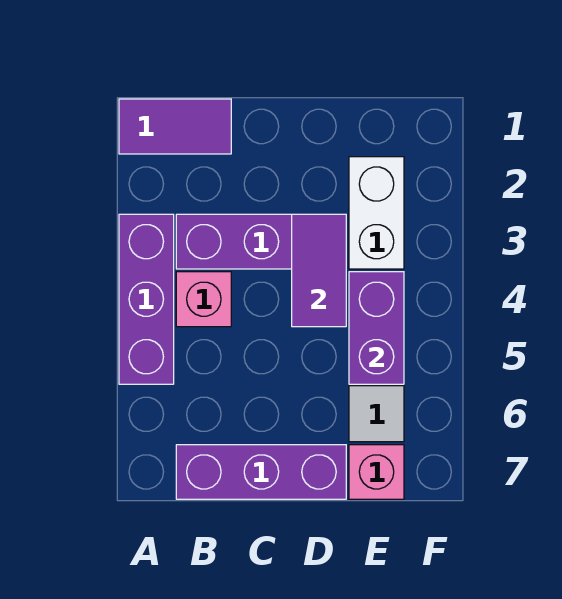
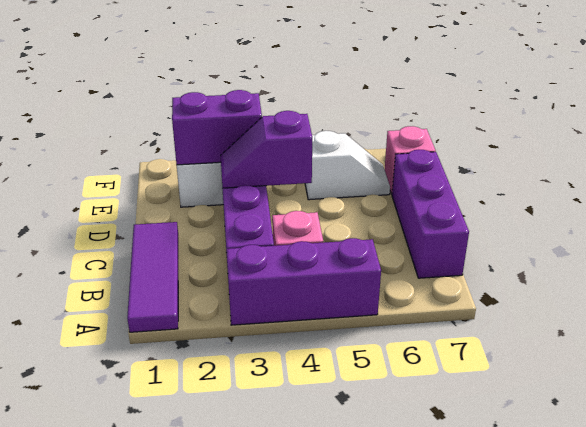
purple tile A1:B1 level 1 -> purple tile A1:C1 level 1
purple tile D3:D4 level 2 -> purple slope D3:D4 level 2 top 4
purple brick E4:E5 level 2 -> purple brick E2:E3 level 2

